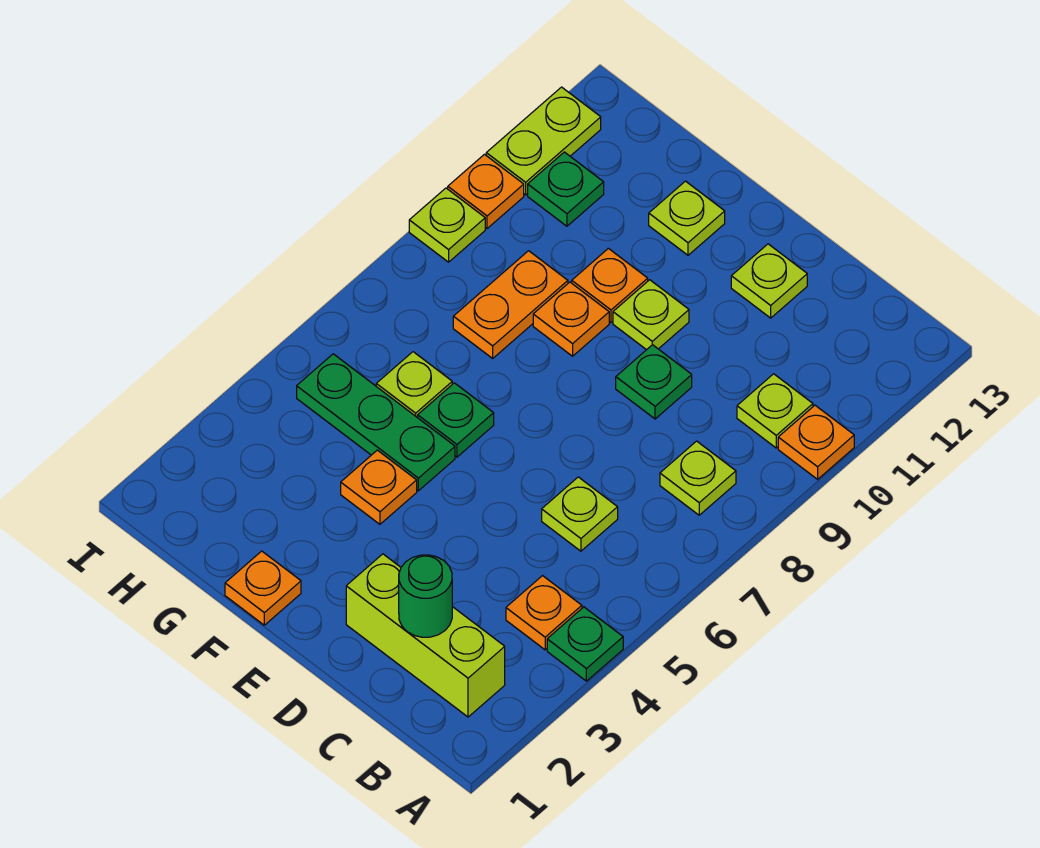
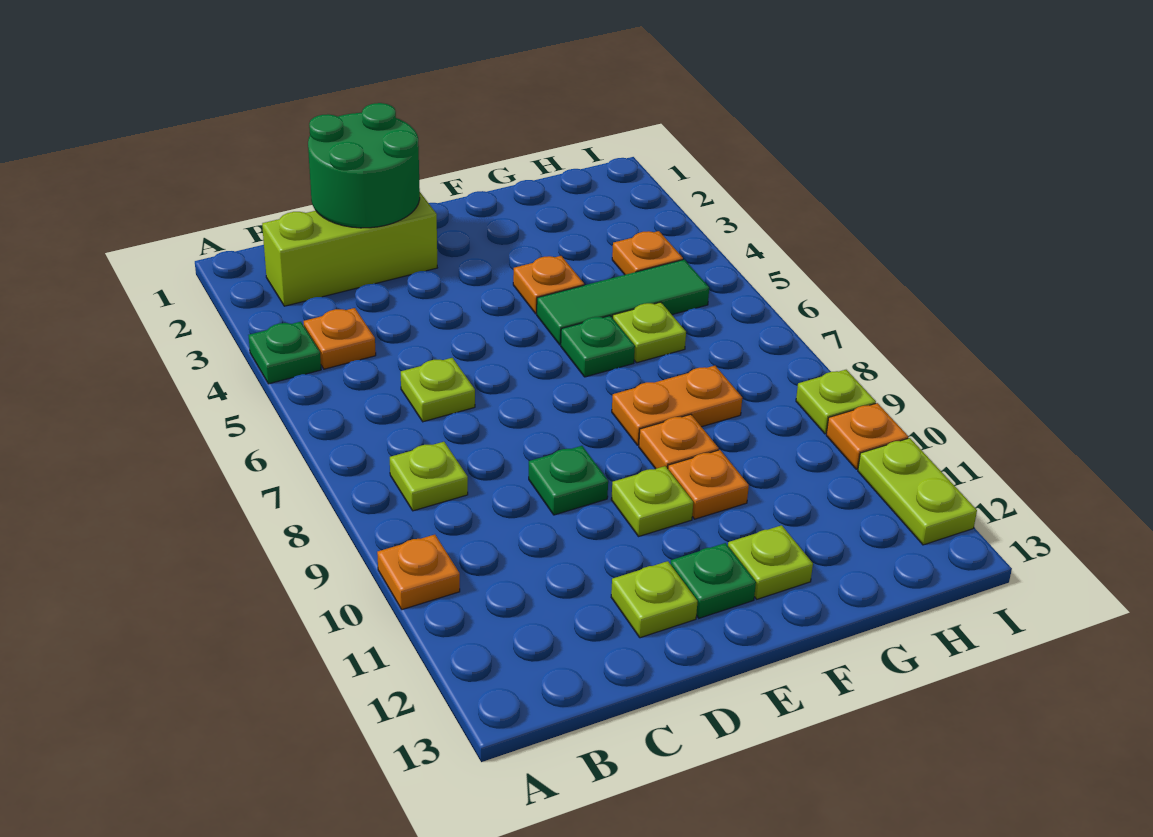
lime plate B10 level 1 -> none
green round brick C2 level 2 -> green round brick C1:D2 level 2
orange plate F1 level 1 -> orange plate H4 level 1
green plate F5:H5 level 1 -> green tile F5:H5 level 1
orange plate G8:G9 level 1 -> orange plate F8:G8 level 1
green plate H11 level 1 -> green plate E12 level 1

